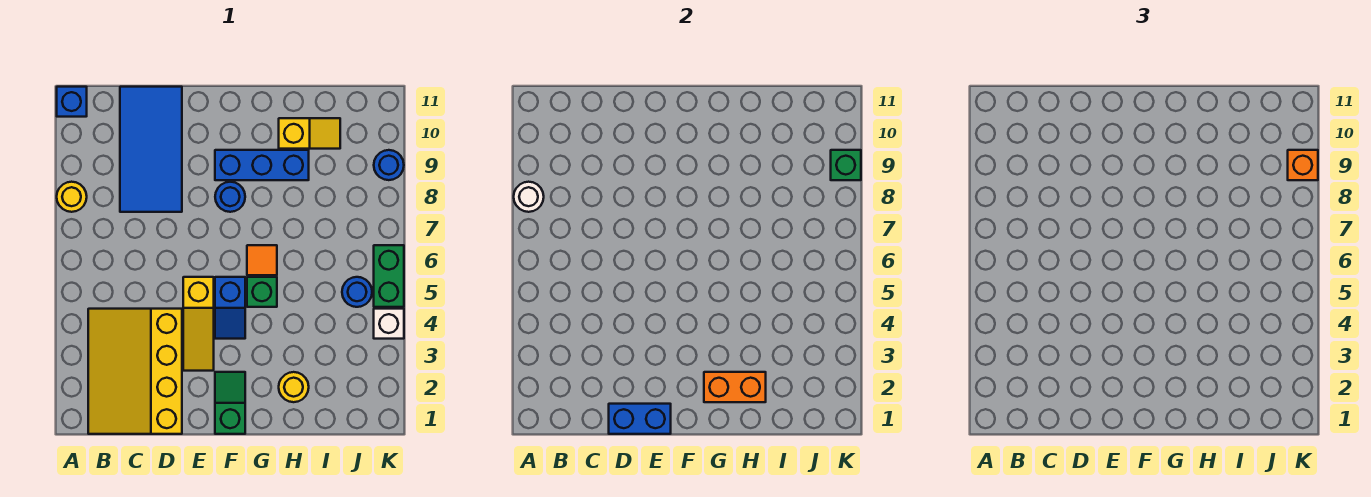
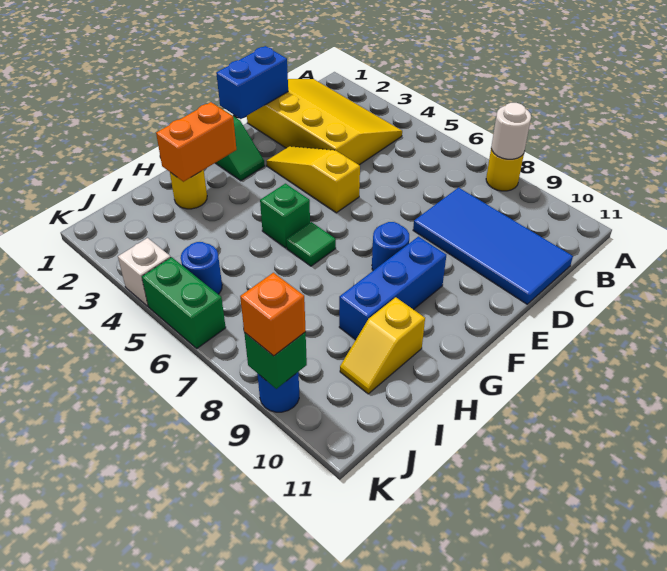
blue brick A11 level 1 -> none
blue slope F4:F5 level 1 top 5 -> none
orange tile G6 level 1 -> green tile G6 level 1

